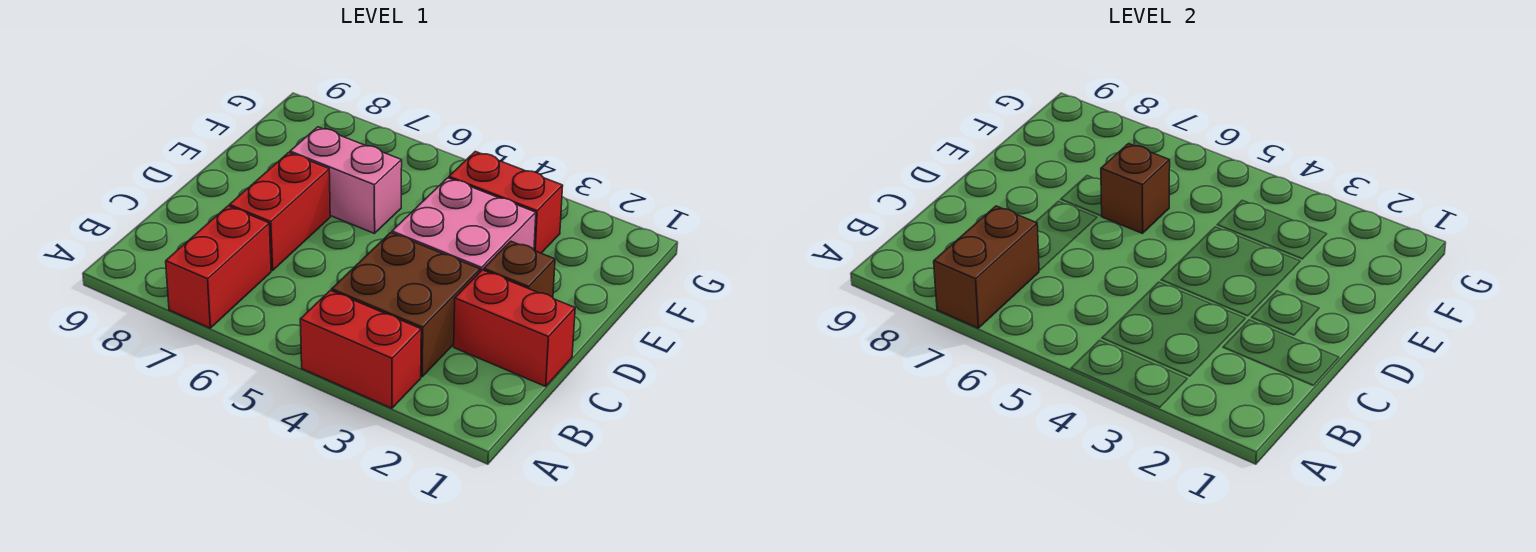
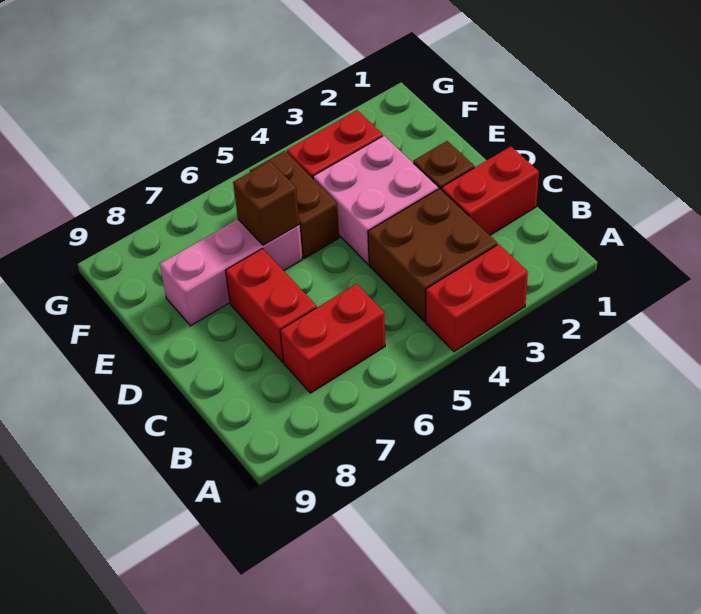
red brick A7:B7 level 1 -> red brick B6:B7 level 1
brown brick A7:B7 level 2 -> brown brick E5:F5 level 1
pink brick E6:E7 level 1 -> pink brick E6:E8 level 1

